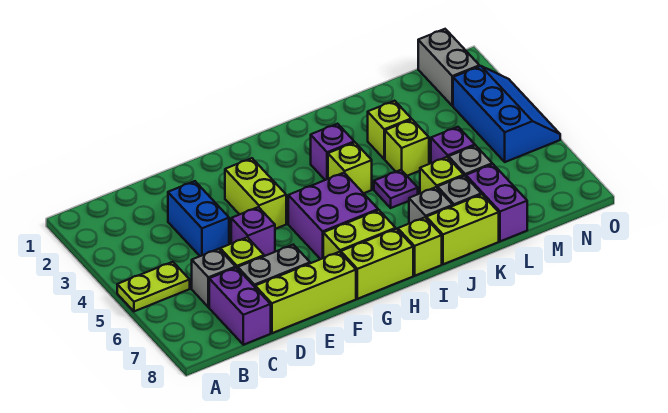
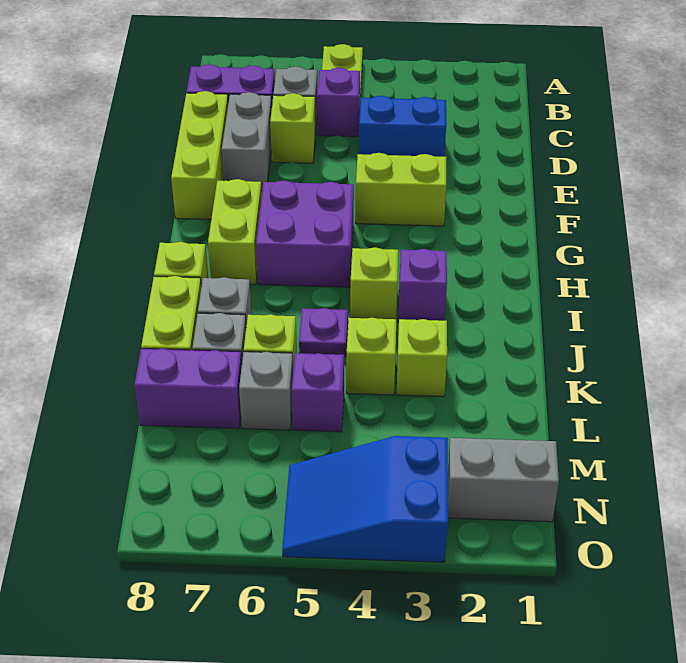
purple brick E5 level 1 -> purple brick C5 level 1
lime brick G8:H8 level 1 -> none
blue slope N3:O5 level 1 top N -> blue slope N3:O5 level 1 top 3

